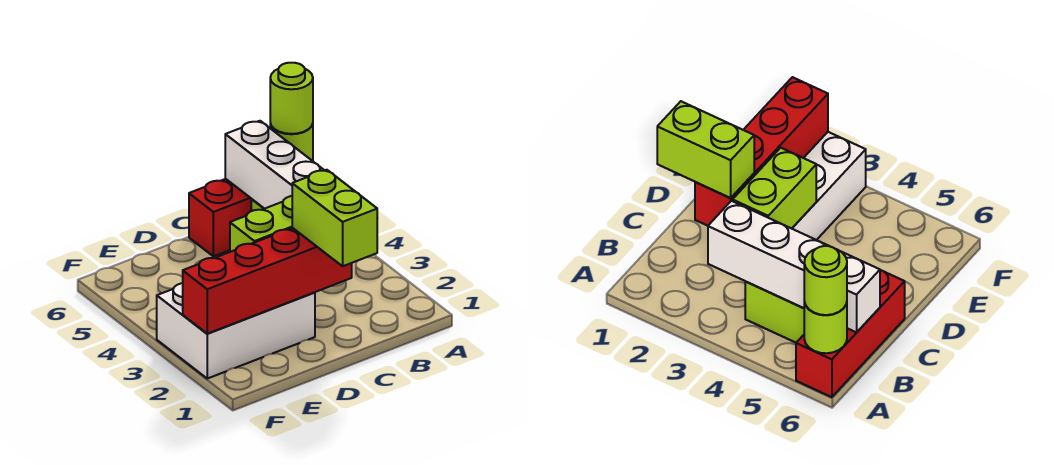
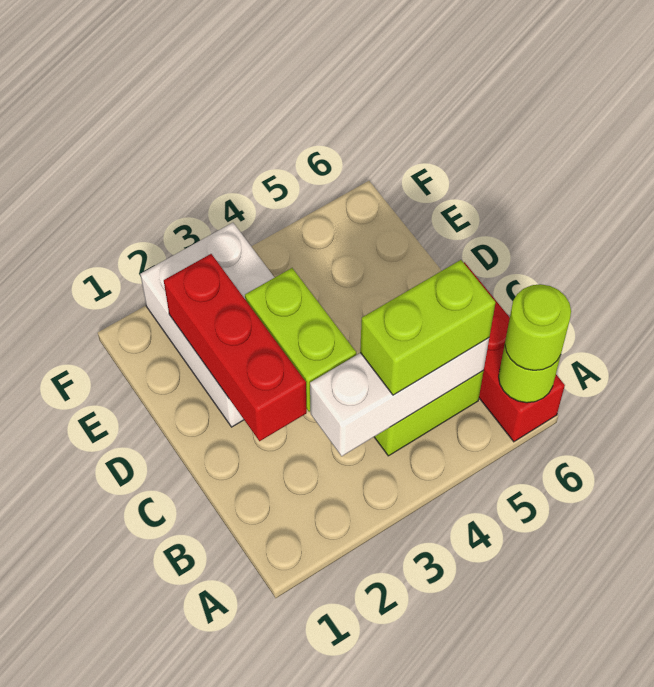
white brick B3:B6 level 2 -> white brick B3:B5 level 2
lime brick C1:C2 level 3 -> lime brick B4:B5 level 3
red brick C2:F2 level 2 -> red brick C2:E2 level 2

